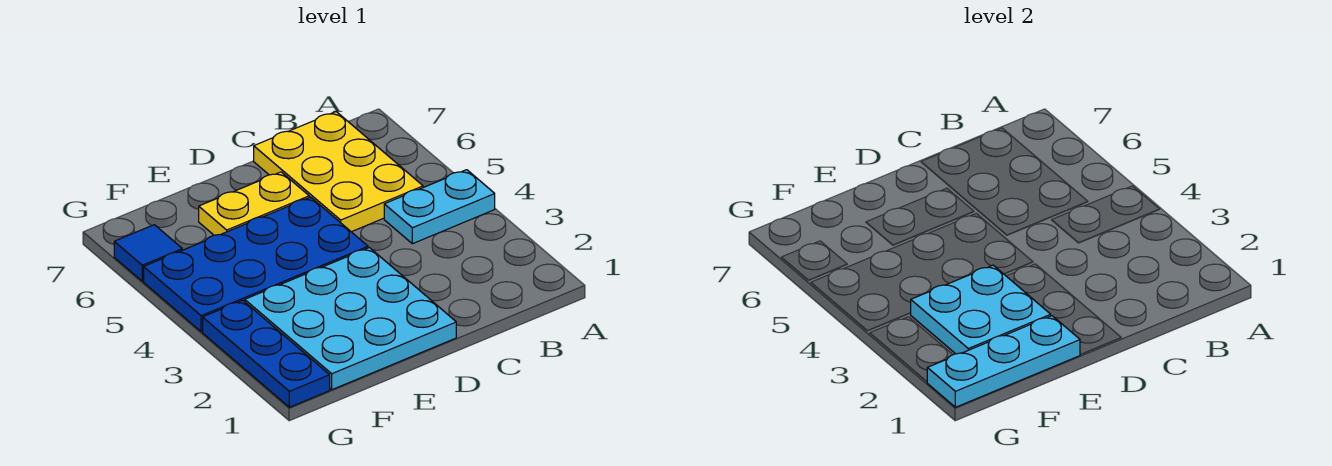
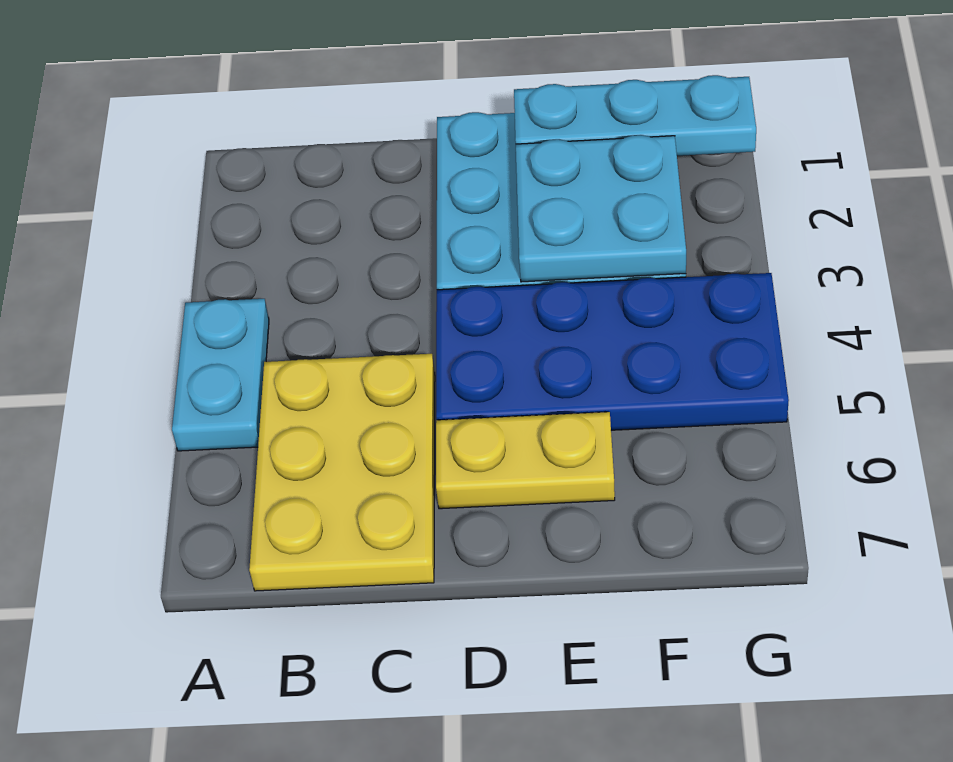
cyan plate A4:B4 level 1 -> cyan plate A4:A5 level 1
blue plate G1:G3 level 1 -> none
blue tile G6 level 1 -> none

